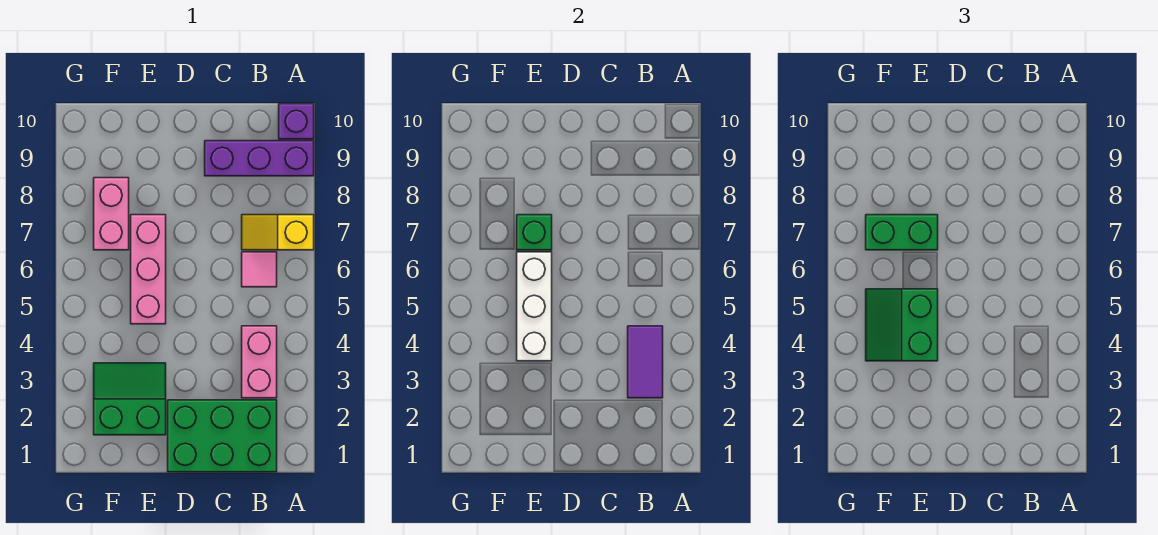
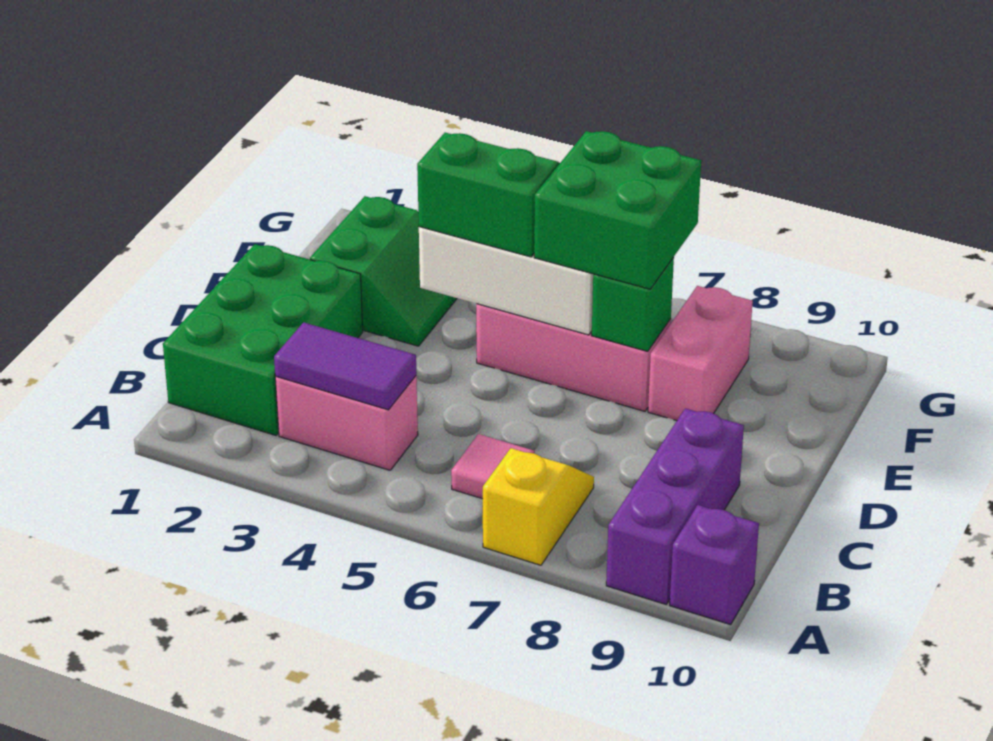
green brick E7:F7 level 3 -> green brick E6:F7 level 3
pink brick F7:F8 level 1 -> pink brick E8:F8 level 1

